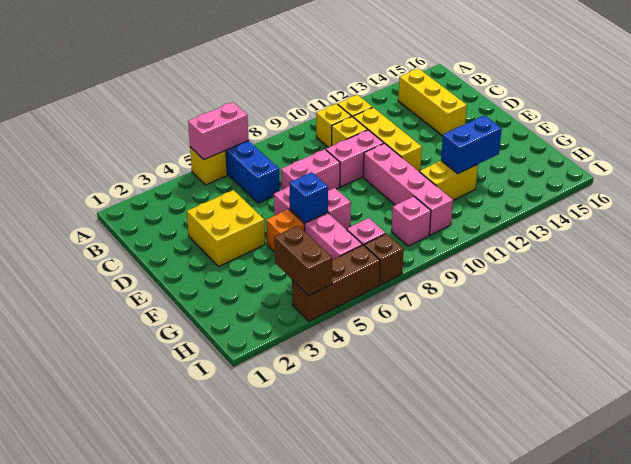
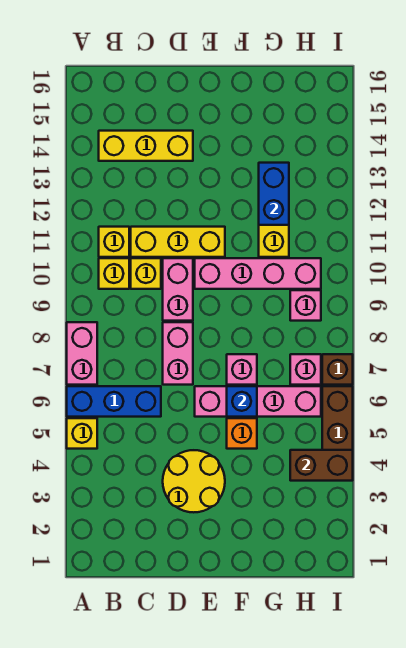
pink brick A5:A6 level 2 -> pink brick A7:A8 level 1
yellow brick D3:E4 level 1 -> yellow round brick D3:E4 level 1

